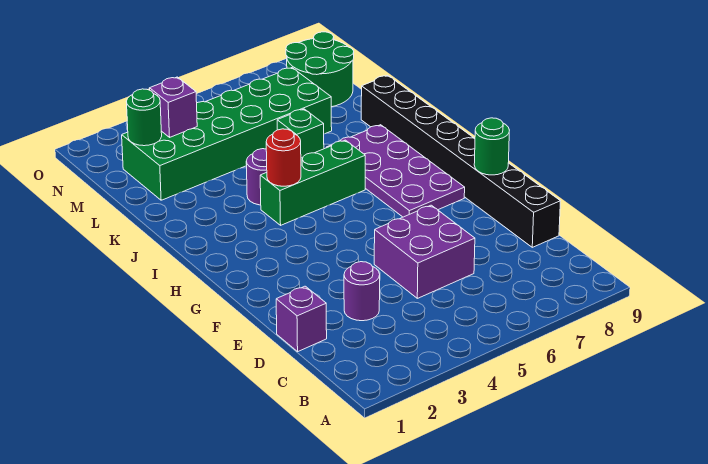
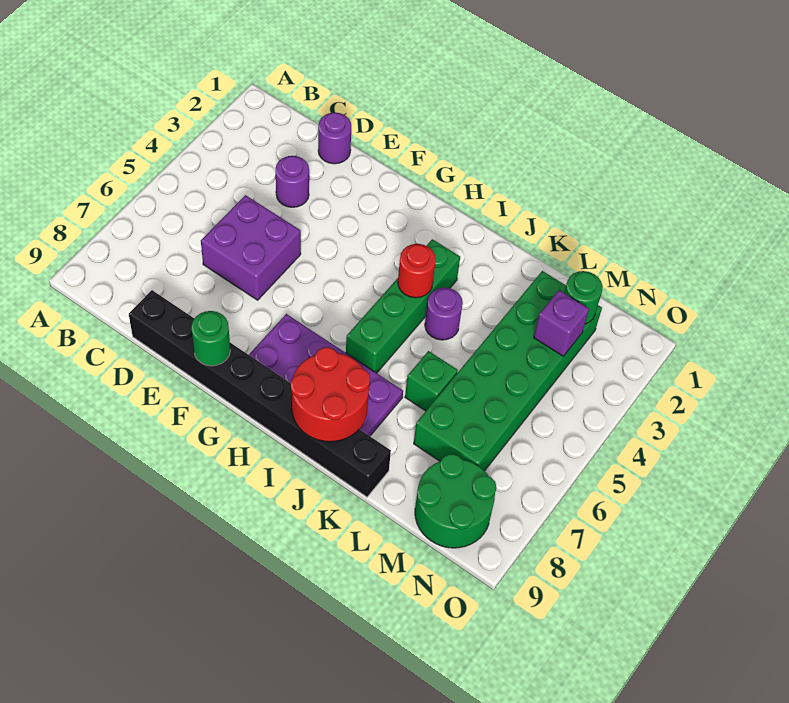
purple brick D1 level 1 -> purple round brick D1 level 1
green brick I4:I6 level 1 -> green brick I3:I6 level 1
none -> red round brick I8:J9 level 2

